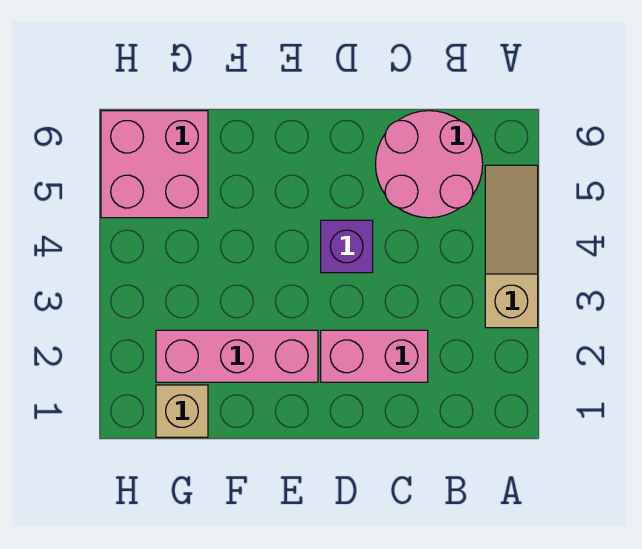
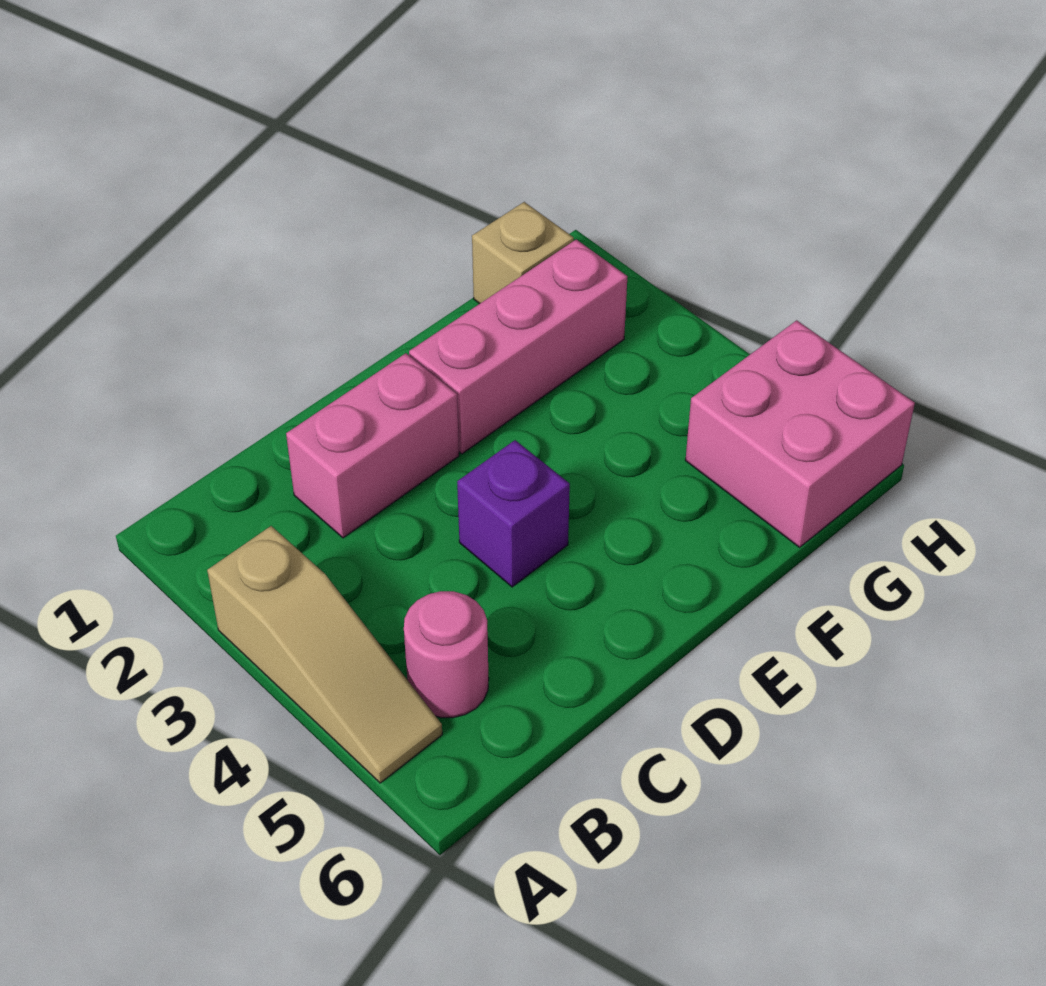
pink round brick B5:C6 level 1 -> pink round brick B5 level 1

